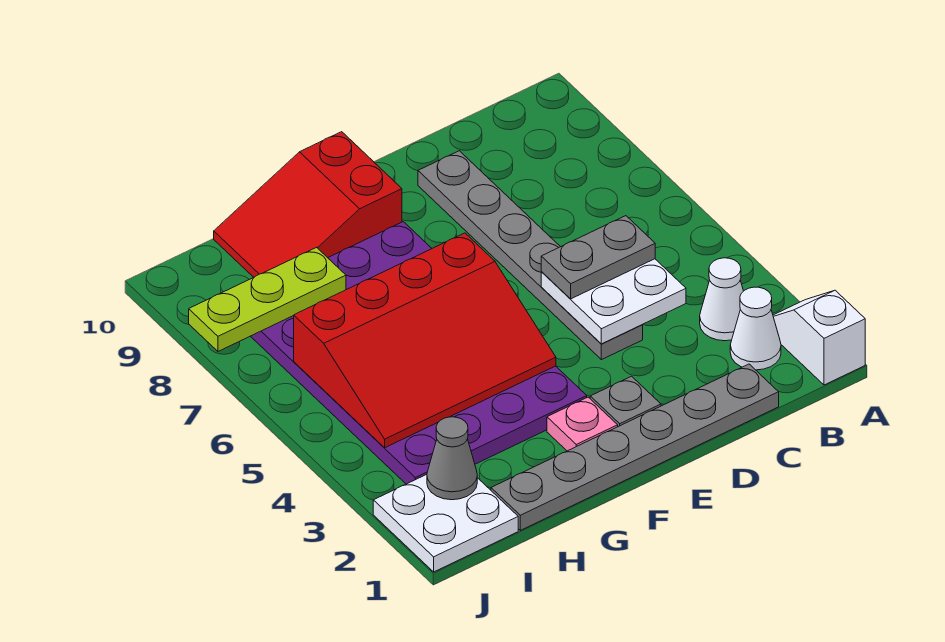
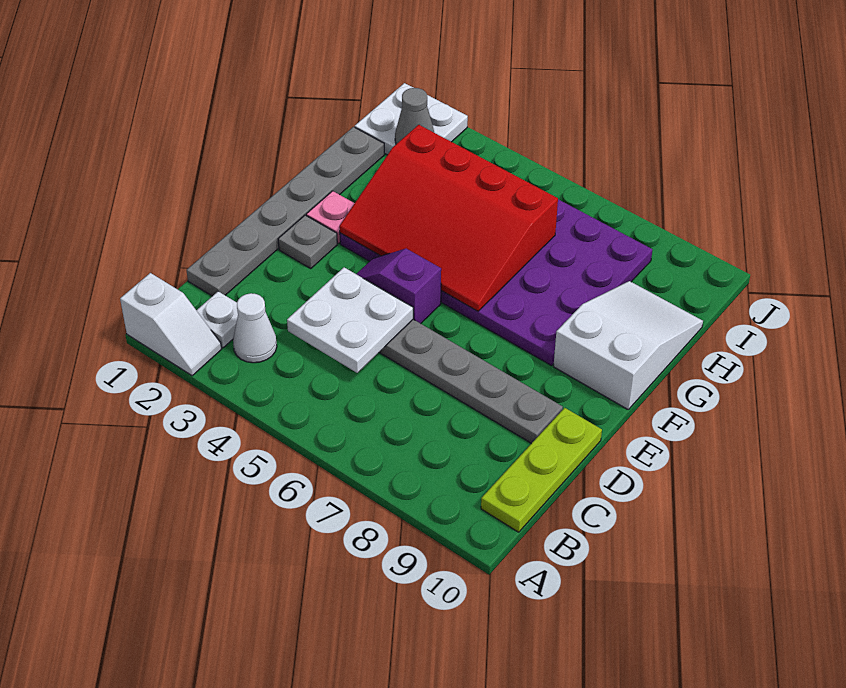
white cone B2 level 1 -> white plate B2 level 1
grey plate C5:D5 level 3 -> none
none -> purple slope E4:E5 level 1 top 5
red slope F4:I6 level 2 top 6 -> red slope F3:H6 level 2 top H
red slope F9:H10 level 1 top F -> white slope F9:H10 level 1 top F
lime plate H8:J8 level 2 -> lime plate B10:D10 level 1

